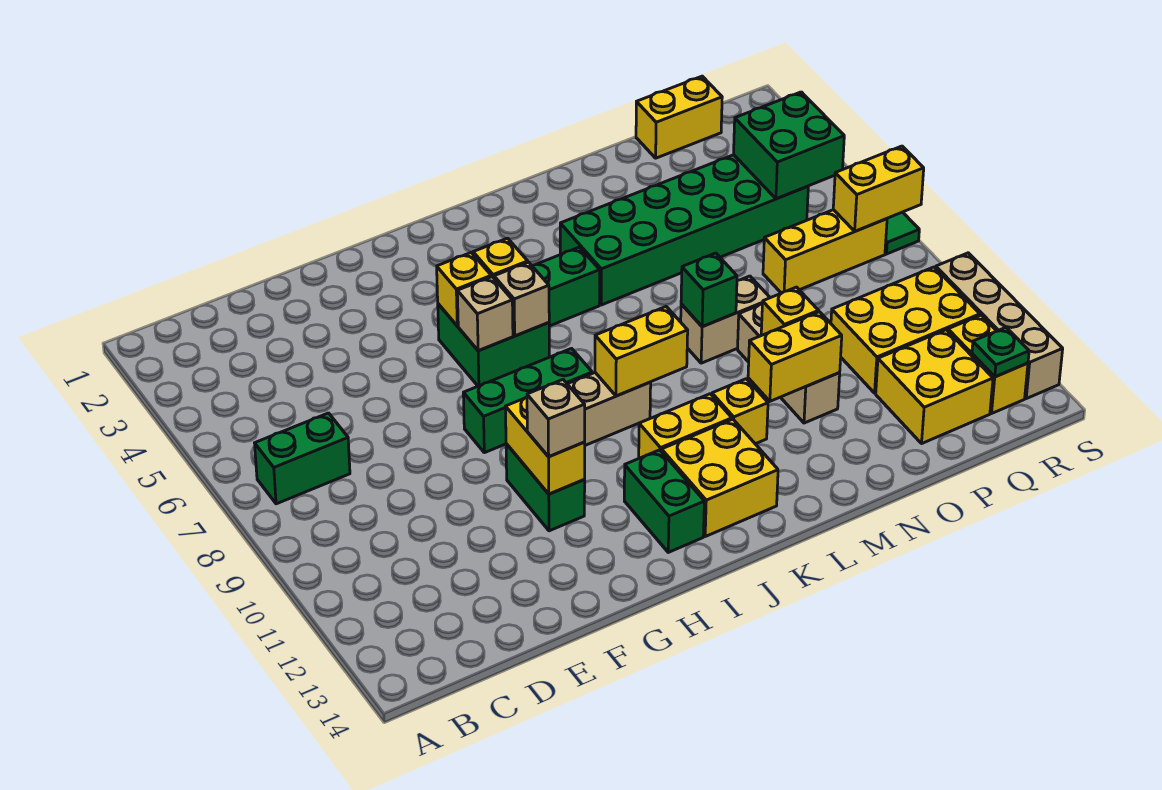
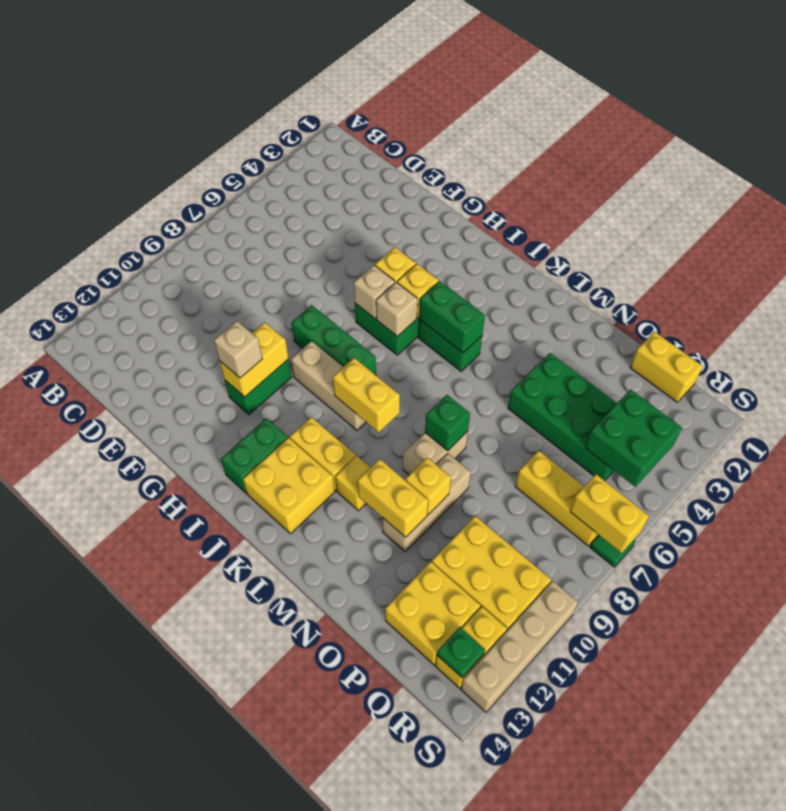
green brick B7:C7 level 1 -> green brick J5:K5 level 2
green brick L4:Q5 level 1 -> green brick N4:Q5 level 1
tan brick M8:N8 level 1 -> tan brick M8:M9 level 1

